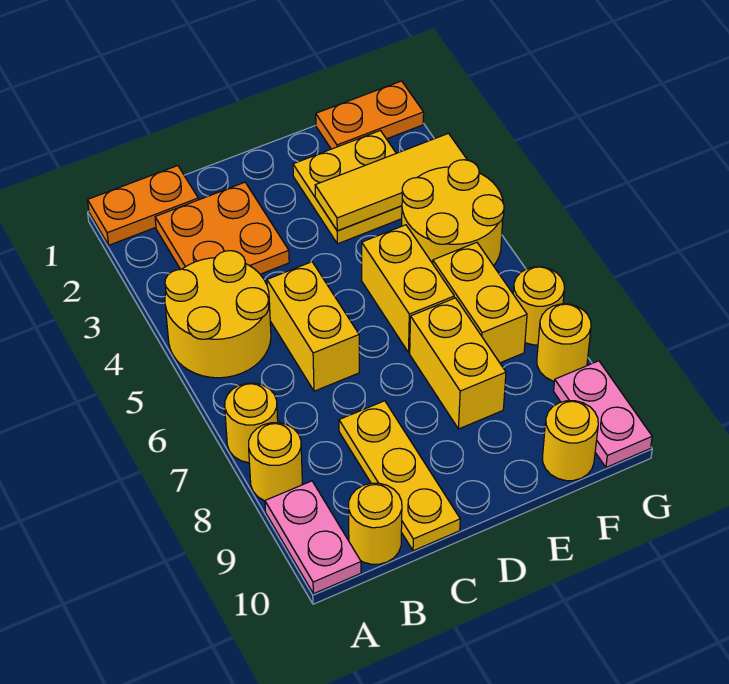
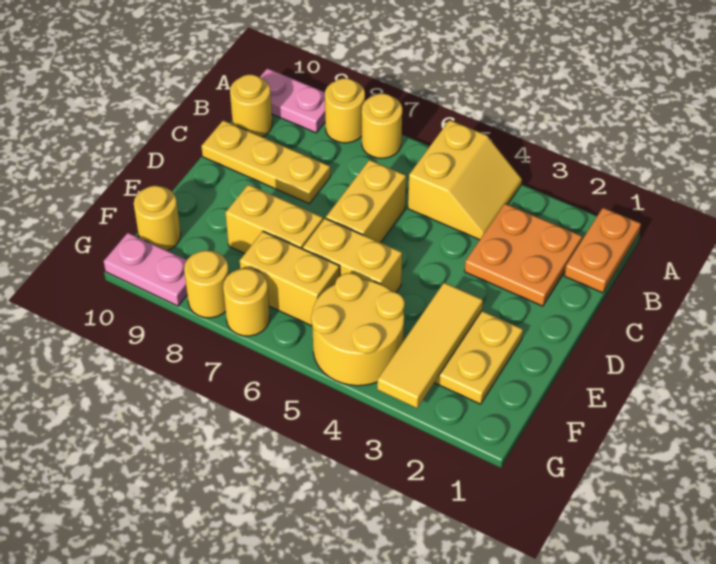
yellow round brick A4:B5 level 1 -> yellow slope A4:B5 level 1 top 5
yellow brick C5:C6 level 1 -> yellow brick C6:D6 level 1
orange plate F1:G1 level 1 -> none

